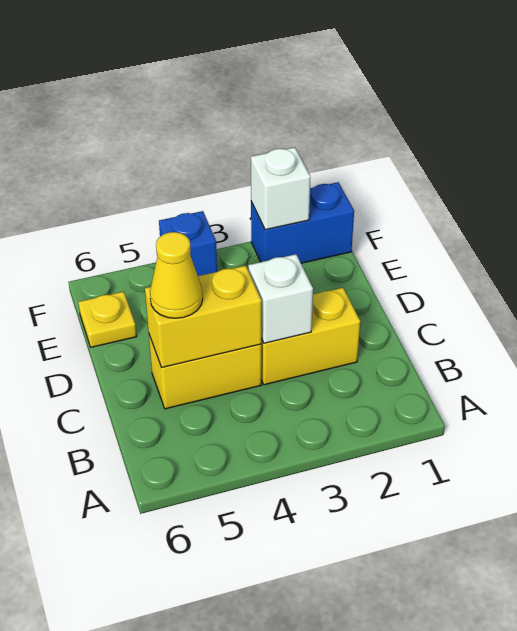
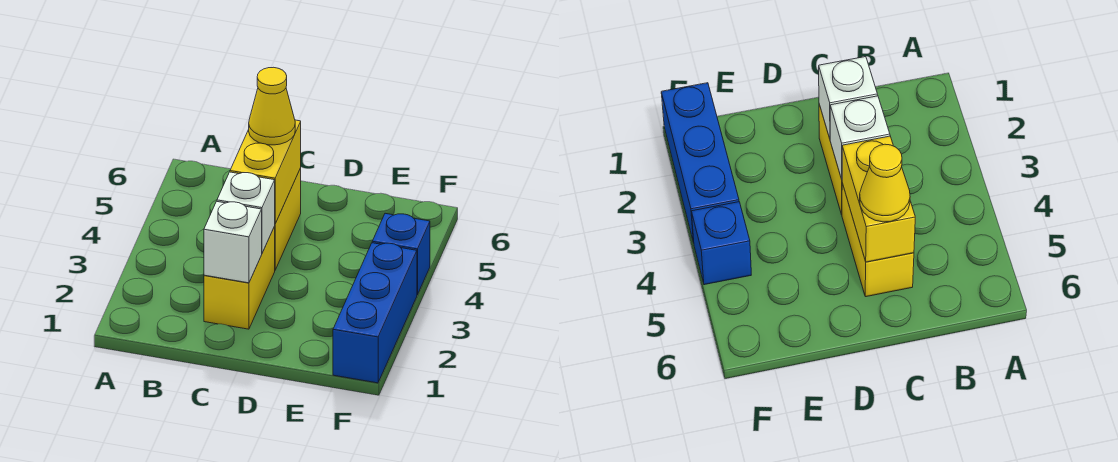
yellow plate E6 level 1 -> none
blue brick F1:F2 level 1 -> blue brick F1:F3 level 1
white brick F2 level 2 -> white brick C2 level 2

